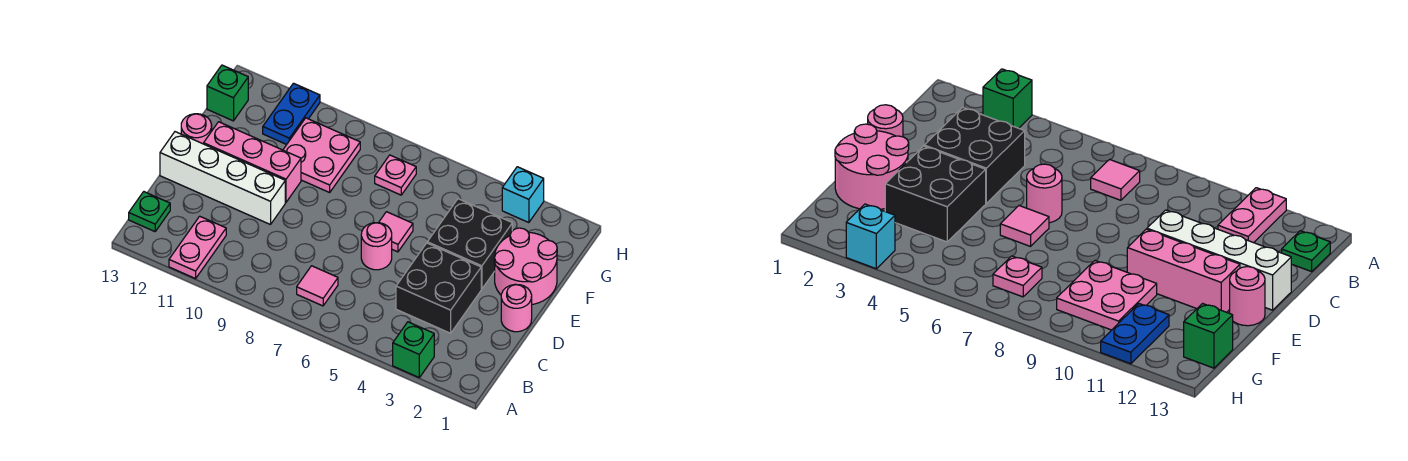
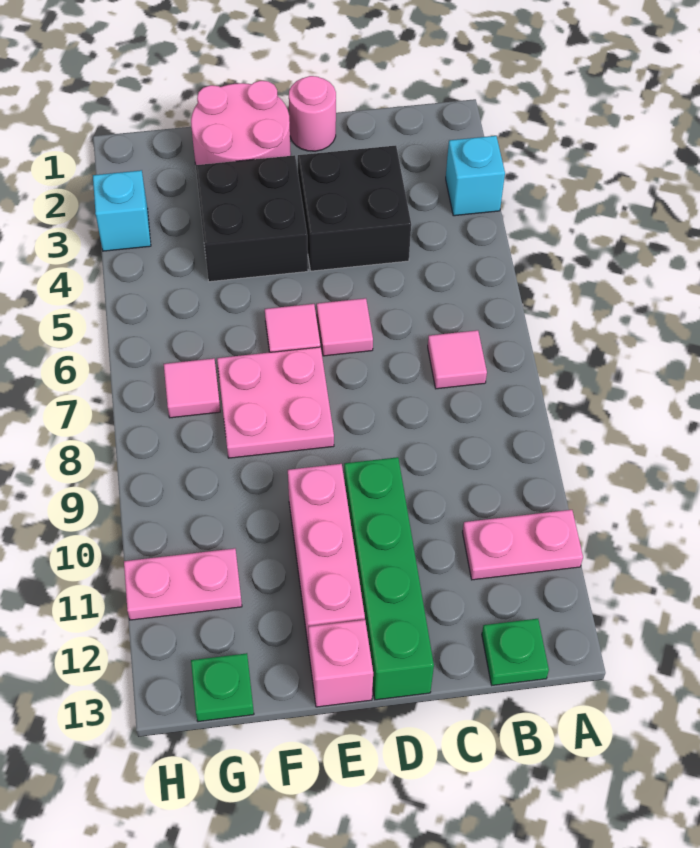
green brick A3 level 1 -> cyan brick A3 level 1
pink round brick D6 level 1 -> pink tile D6 level 1
white brick D10:D13 level 1 -> green brick D10:D13 level 1
pink round brick E13 level 1 -> pink brick E13 level 1
pink plate F9:G10 level 1 -> pink plate E7:F8 level 1
pink plate G7 level 1 -> pink tile G7 level 1
blue plate G11:H11 level 1 -> pink plate G11:H11 level 1
green brick G13 level 1 -> green plate G13 level 1

